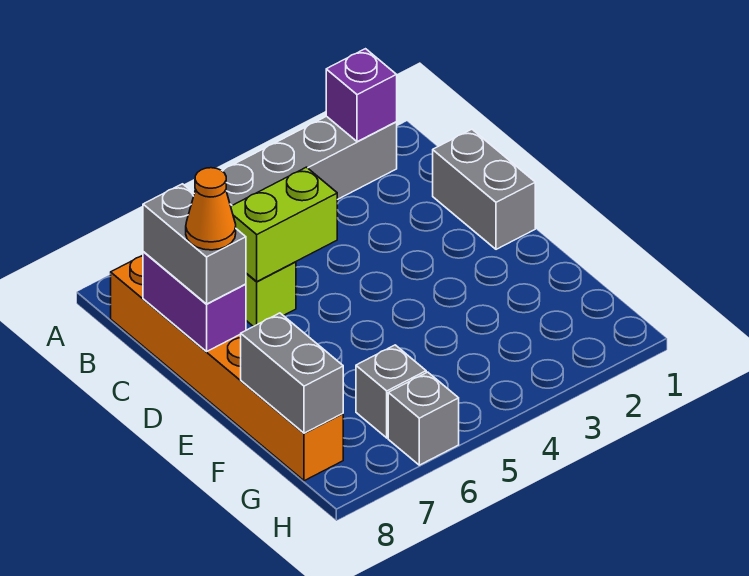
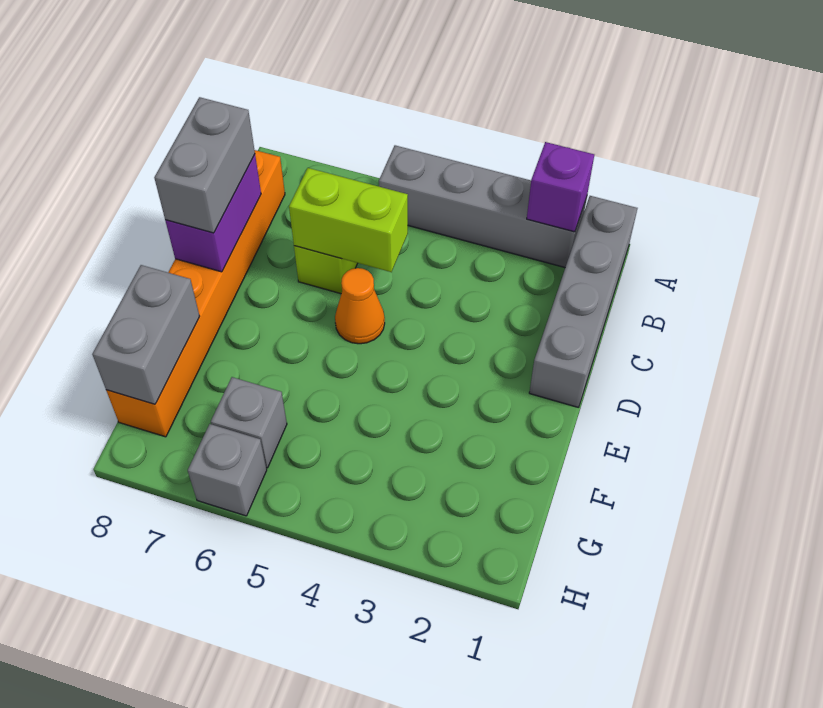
grey brick C1:D1 level 1 -> grey brick A1:D1 level 1
orange cone D8 level 4 -> orange cone D5 level 1

